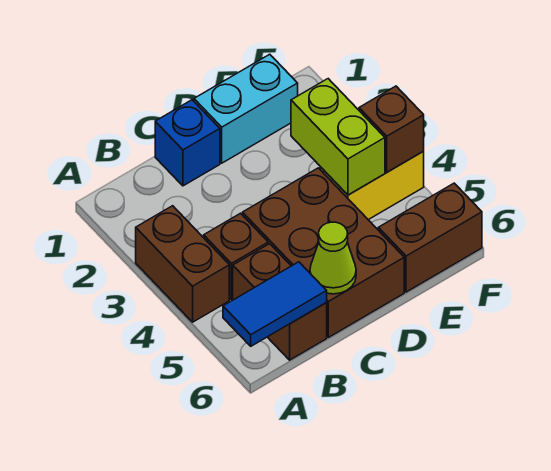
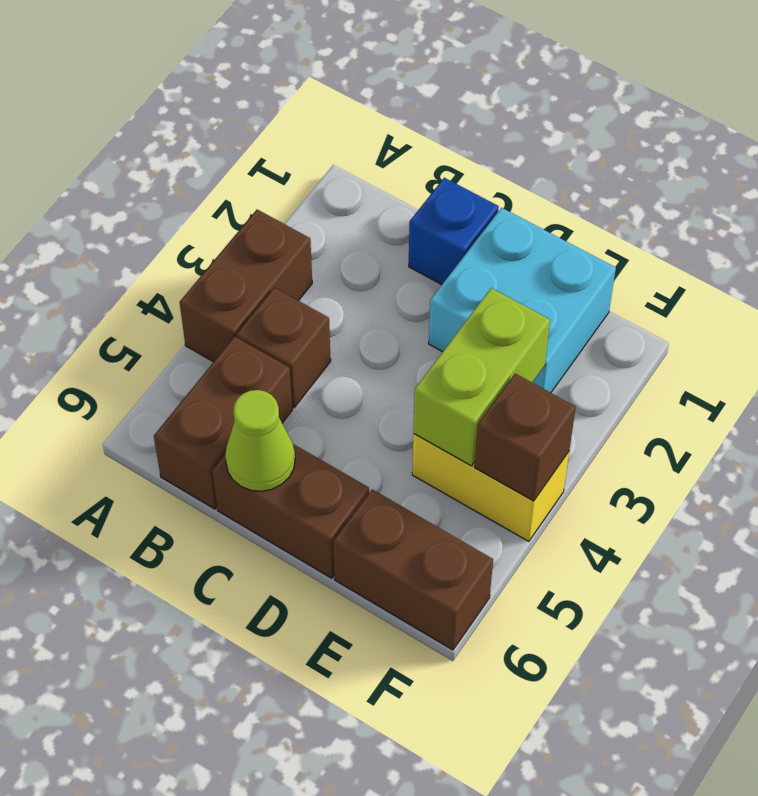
blue tile A6:B6 level 2 -> none
brown brick C4:D6 level 1 -> brown brick C6:D6 level 1
cyan brick D1:E1 level 1 -> cyan brick D1:E2 level 1

